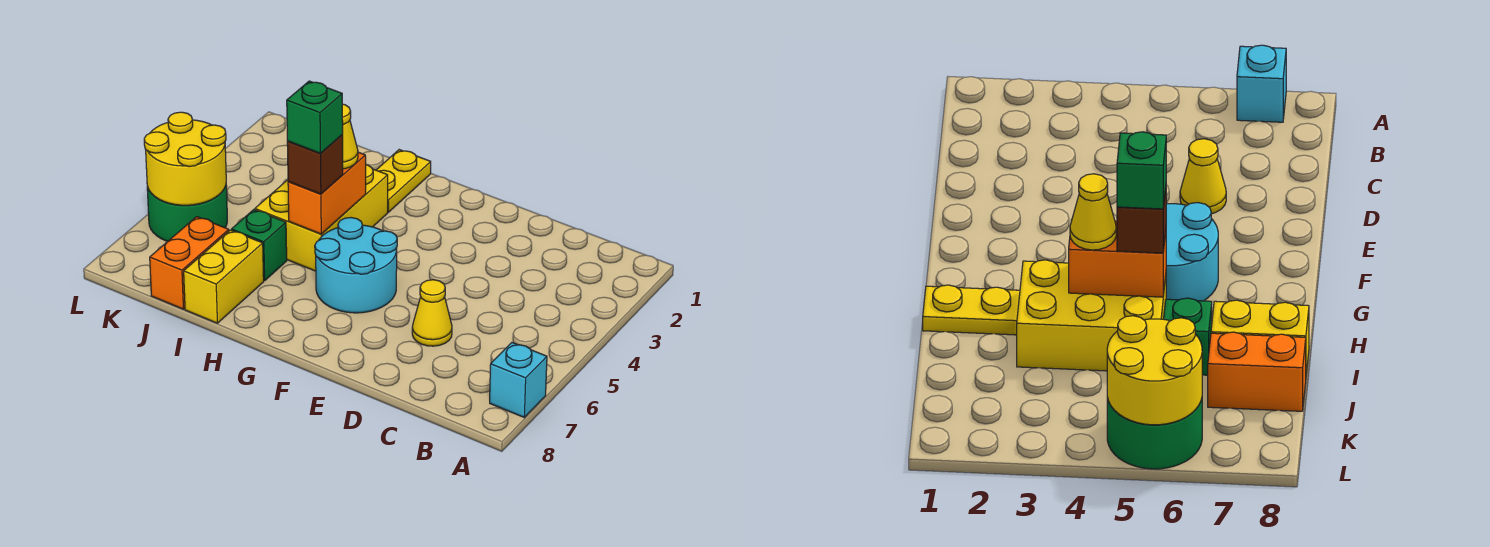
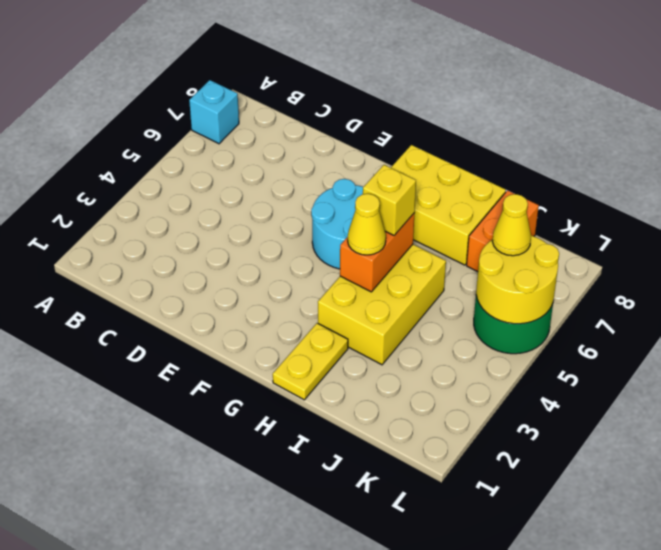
yellow cone D6 level 1 -> yellow cone K6 level 3
brown brick H5 level 3 -> yellow brick H5 level 3
green brick H5 level 4 -> none
green brick I6 level 1 -> none
yellow brick I7:I8 level 1 -> yellow brick G7:I8 level 1

